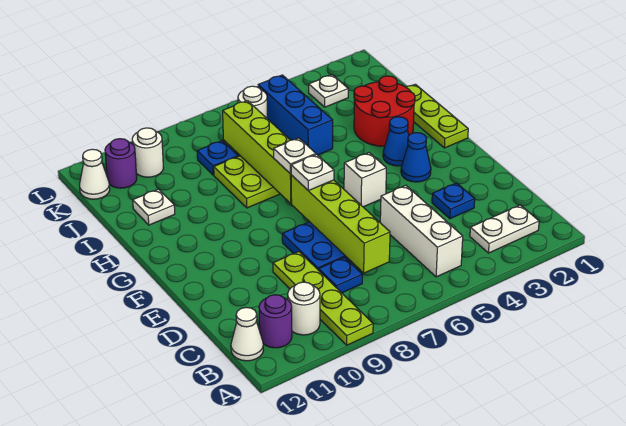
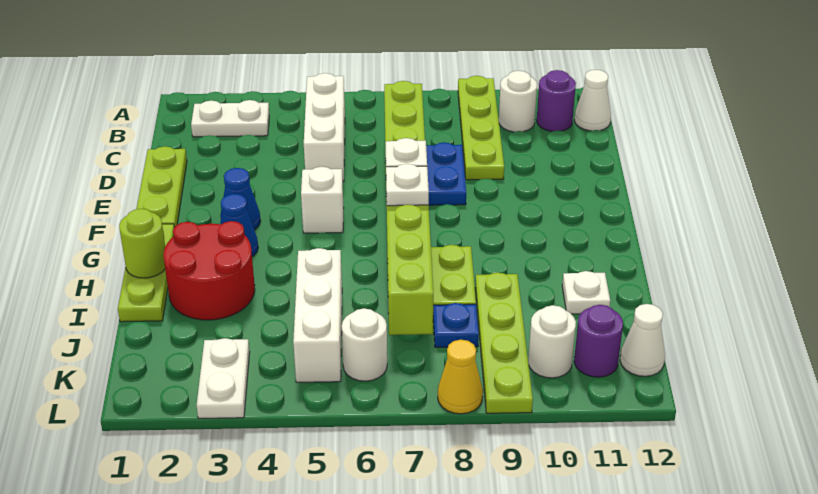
blue plate C8 level 1 -> none
none -> lime plate D1:F1 level 1
blue plate D3 level 1 -> none
none -> lime round brick H1 level 2
blue brick I5:K5 level 1 -> white brick I5:K5 level 1
none -> lime plate I9:L9 level 1
white plate K3 level 1 -> white plate K3:L3 level 1
none -> yellow cone L8 level 1

